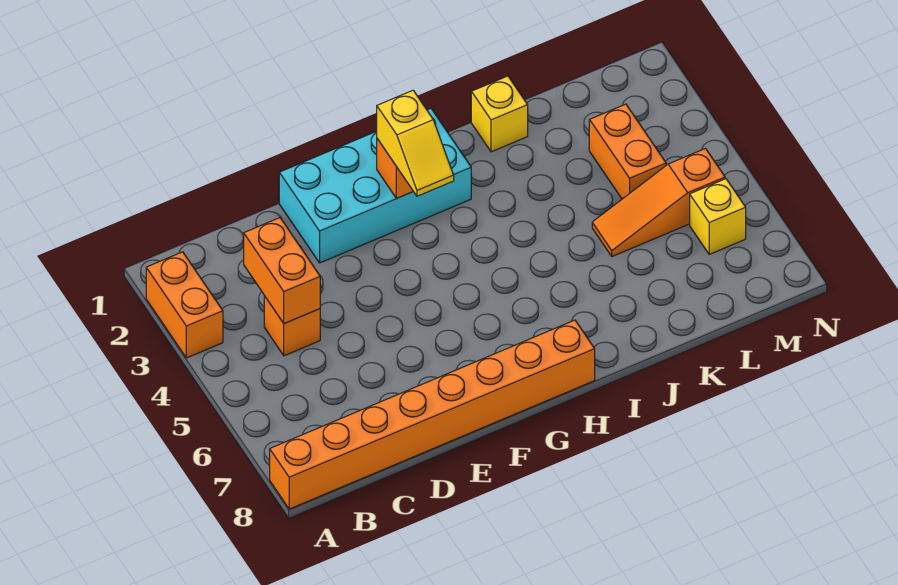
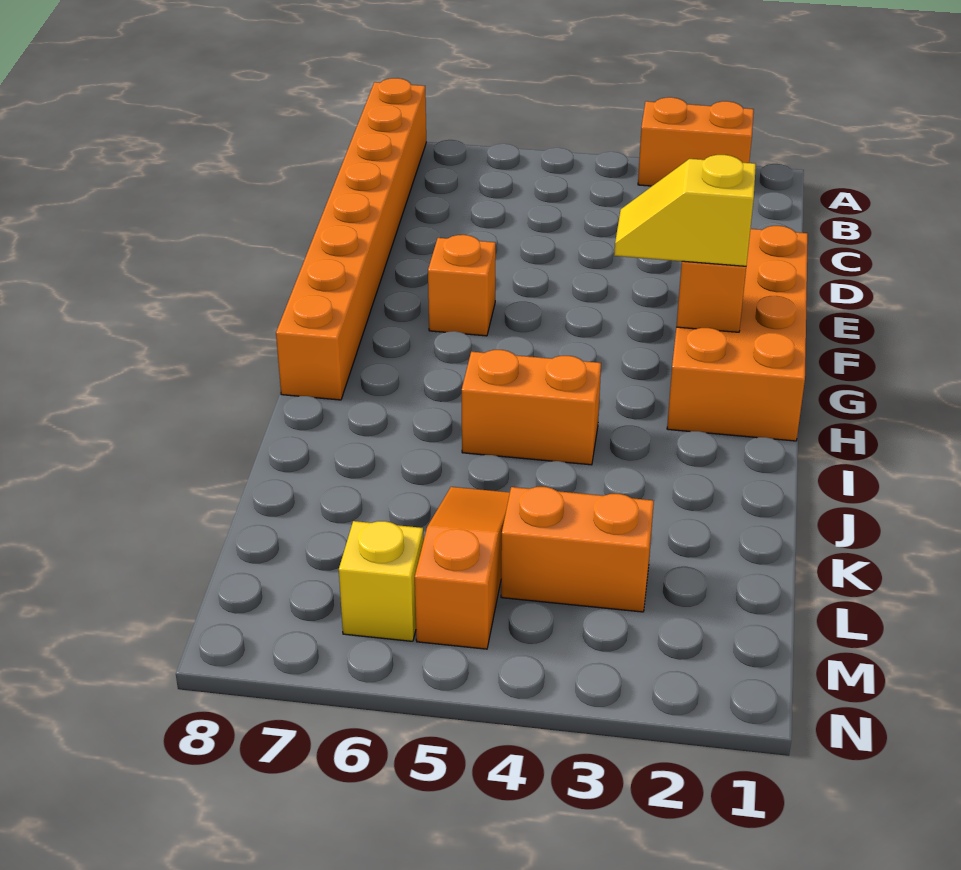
orange brick C3:C4 level 2 -> orange brick I4:I5 level 1
orange brick C4 level 1 -> orange brick F6 level 1
cyan brick E1:H2 level 1 -> orange brick E1:H2 level 1
yellow brick J1 level 1 -> none

